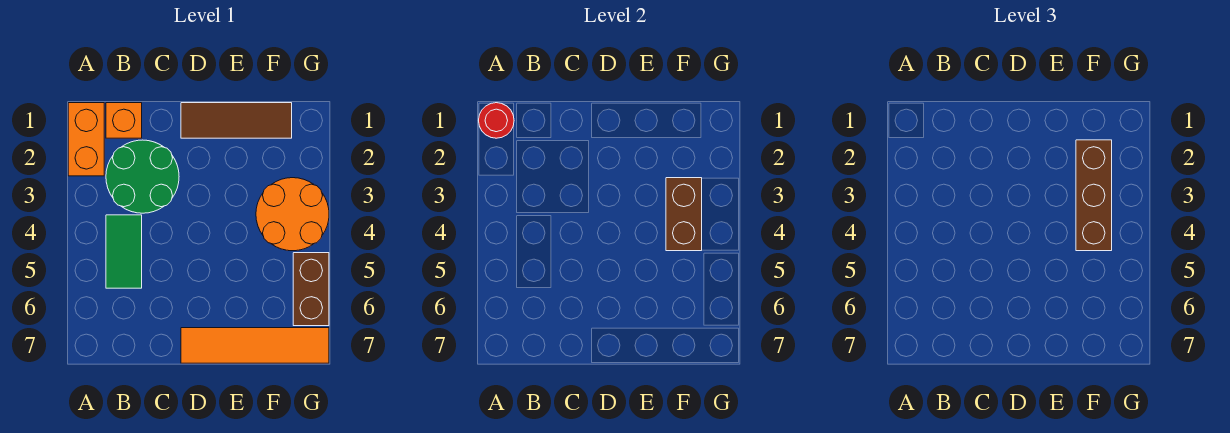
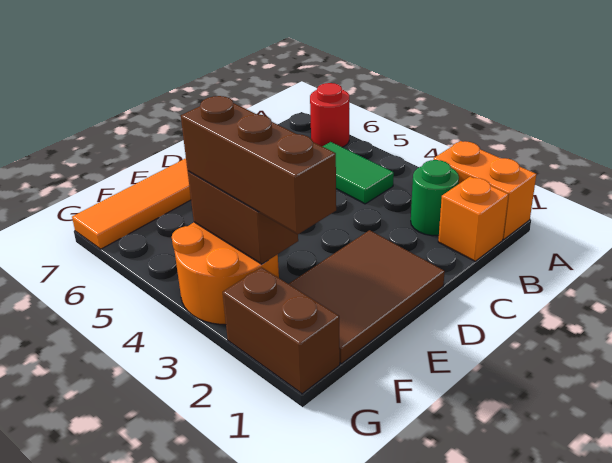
red round brick A1 level 2 -> red round brick A6 level 1
green round brick B2:C3 level 1 -> green round brick B2 level 1
brown tile D1:F1 level 1 -> brown tile D1:F2 level 1
brown brick G5:G6 level 1 -> brown brick G1:G2 level 1

